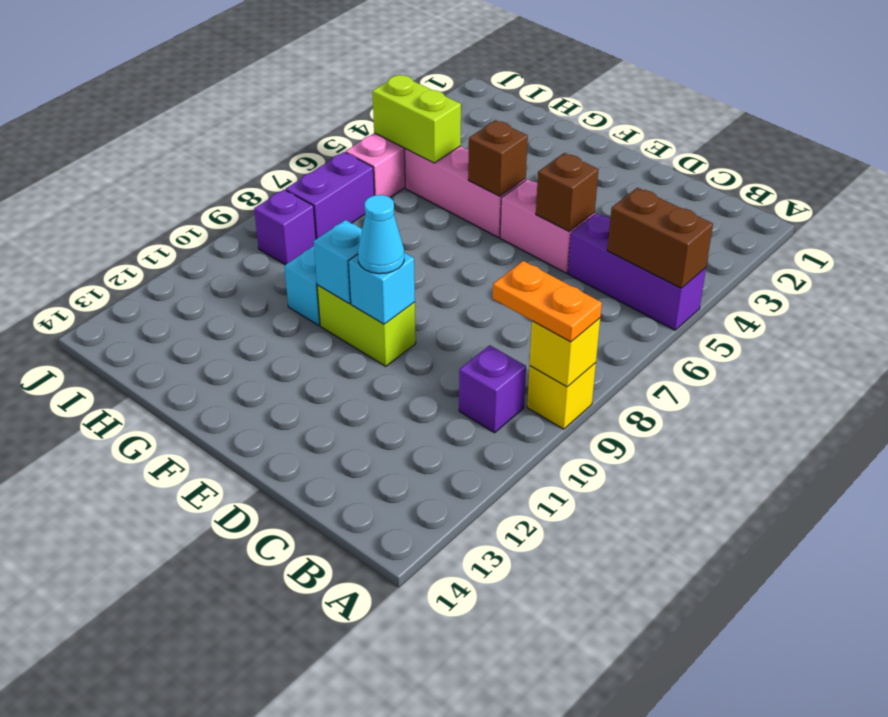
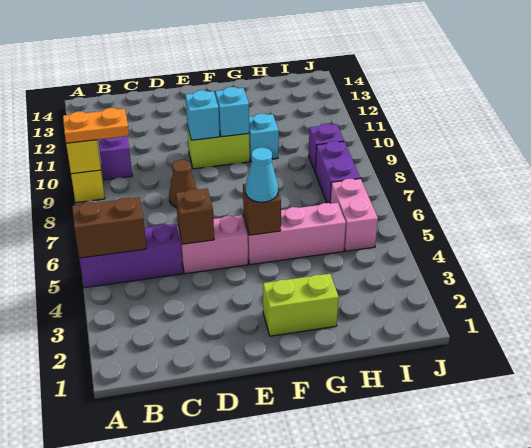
none -> brown cone D8 level 1
cyan cone E10 level 3 -> cyan cone F5 level 3
lime brick H5:I5 level 2 -> lime brick F2:G2 level 1

